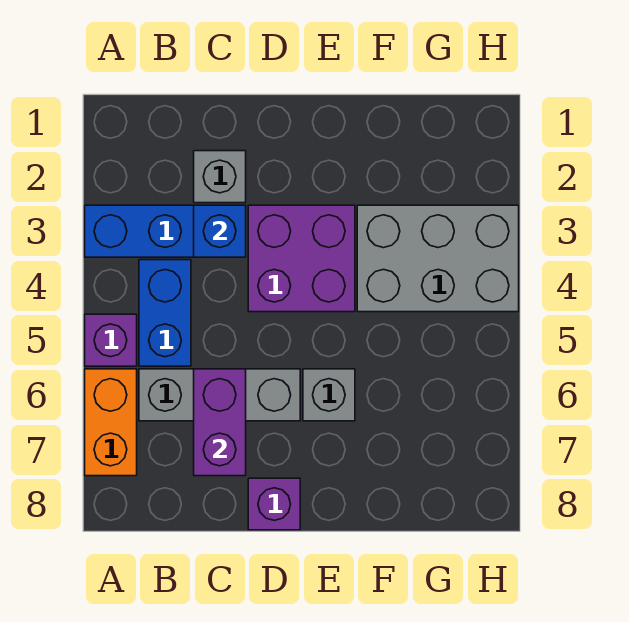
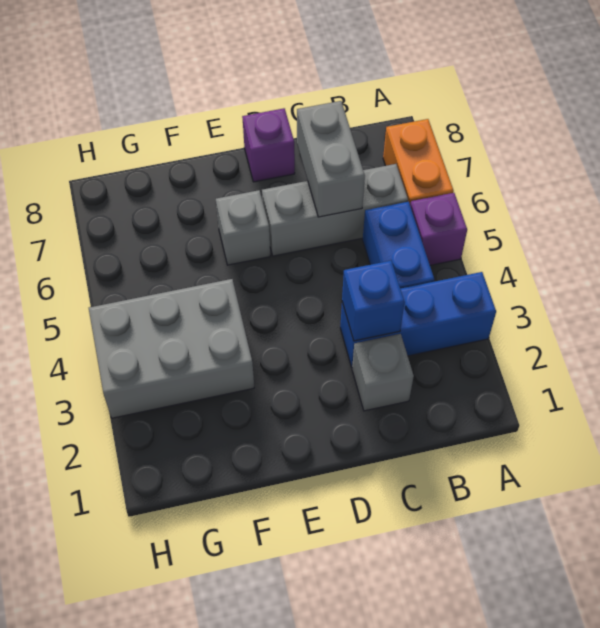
purple brick C6:C7 level 2 -> grey brick C6:C7 level 2
purple brick D3:E4 level 1 -> none

